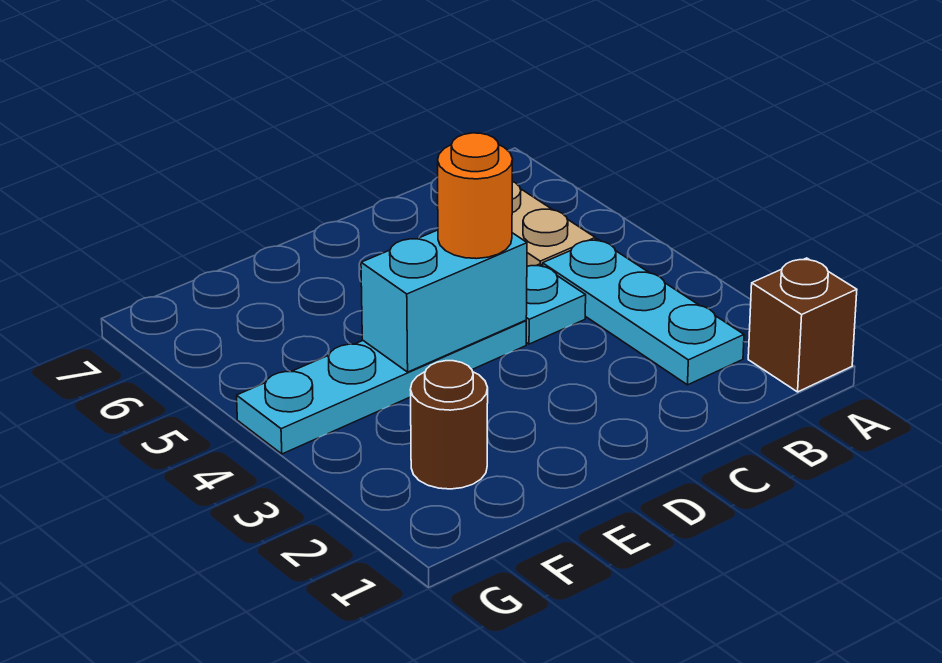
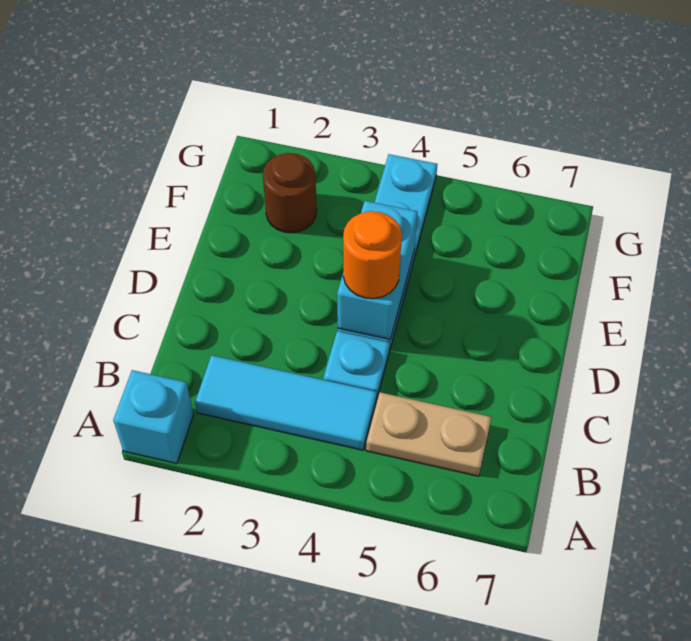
brown brick A1 level 1 -> cyan brick A1 level 1
cyan plate B2:B4 level 1 -> cyan tile B2:B4 level 1

